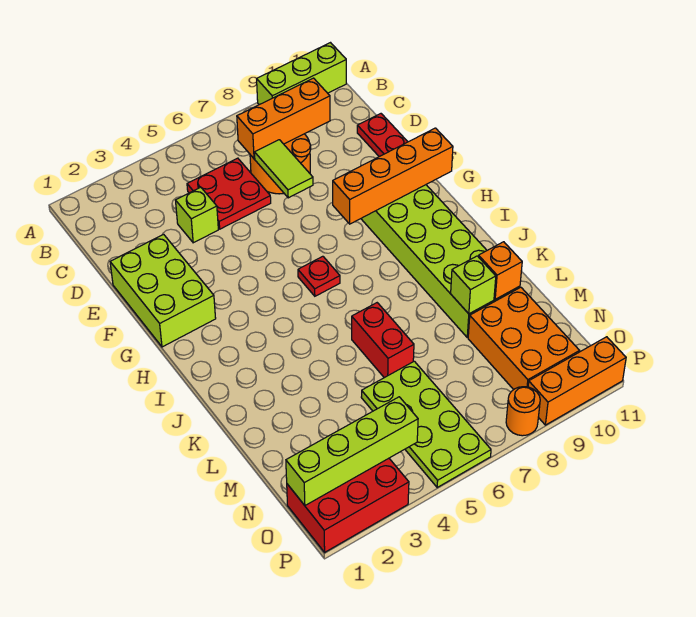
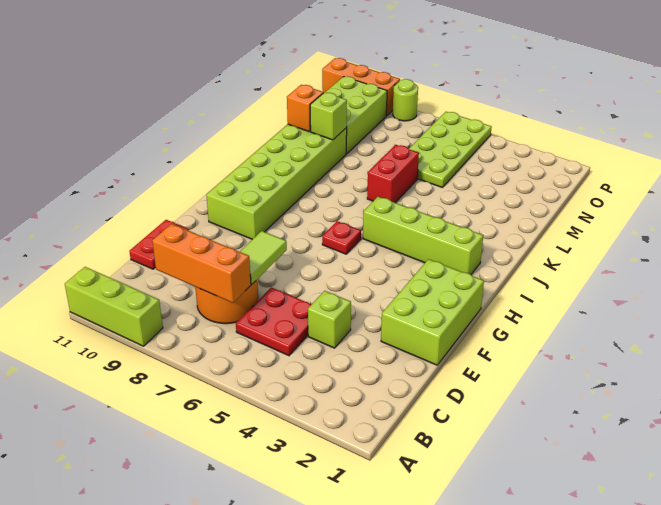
orange brick G8:G11 level 2 -> none
orange brick M9:O10 level 1 -> lime brick M9:O10 level 1
red brick O1:P3 level 1 -> none
lime brick O1:O4 level 2 -> lime brick I2:I5 level 1
orange round brick P8 level 1 -> lime round brick P8 level 1

